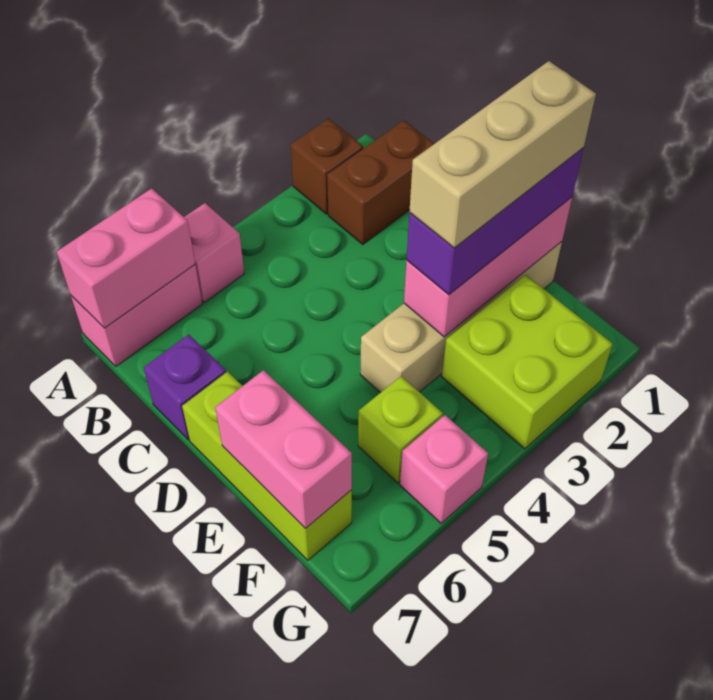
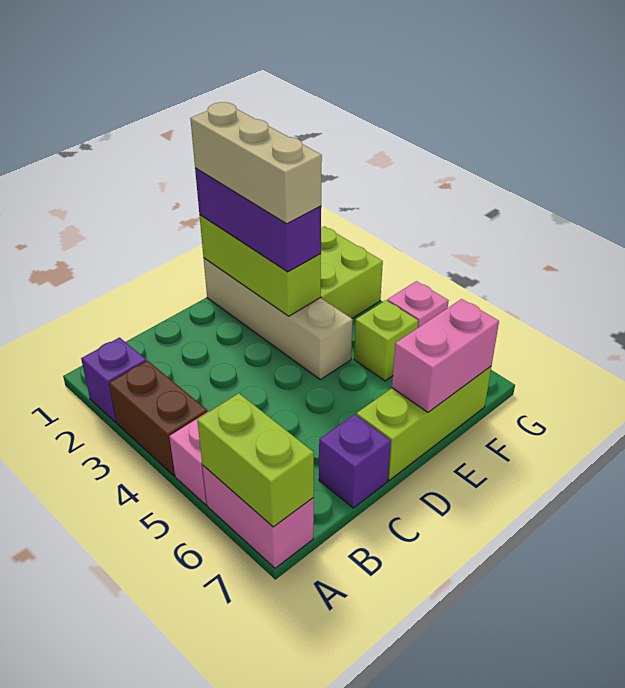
brown brick A2 level 1 -> purple brick A2 level 1
pink brick A6:A7 level 2 -> lime brick A6:A7 level 2
brown brick B1:B2 level 1 -> brown brick A3:A4 level 1
pink brick E1:E3 level 2 -> lime brick E1:E3 level 2

